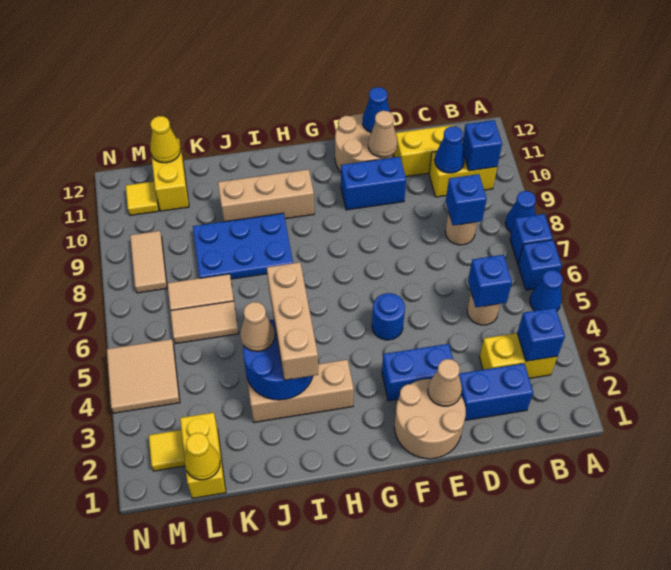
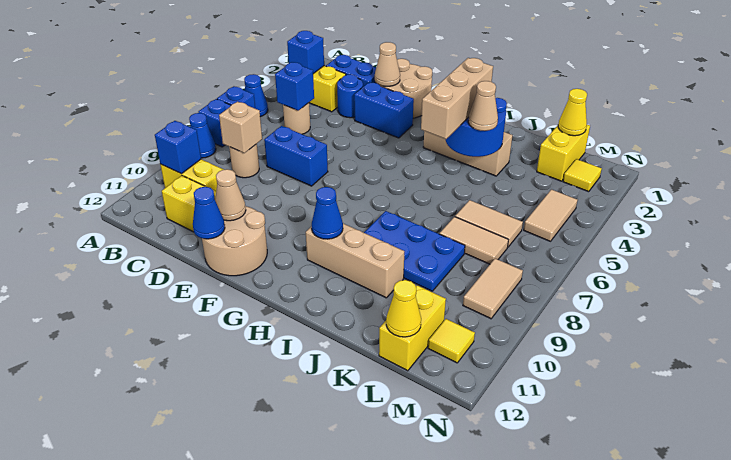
blue brick C8 level 2 -> tan brick C8 level 2
blue cone C10 level 2 -> blue cone H10 level 2
blue brick E10:F10 level 1 -> blue brick D7:E7 level 1
blue round brick F5 level 1 -> blue round brick D3 level 1
tan tile M4:N5 level 1 -> tan tile M4:M5 level 1

